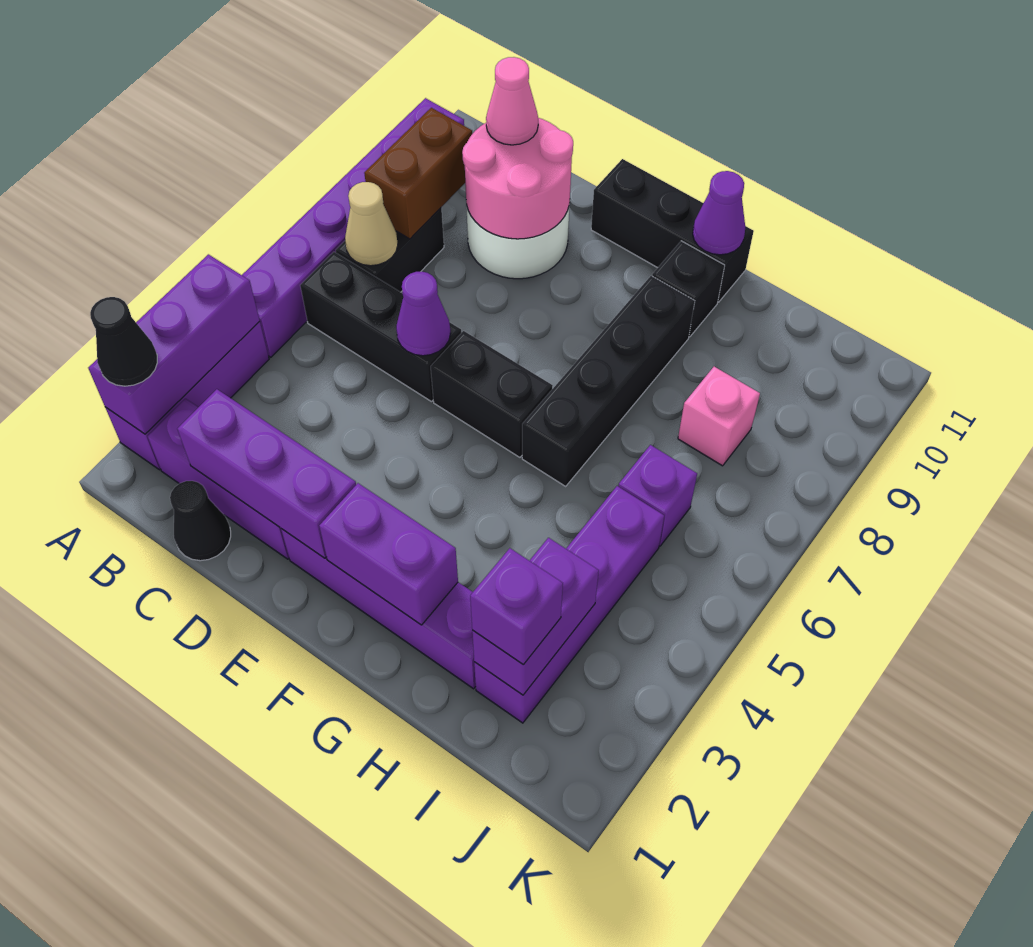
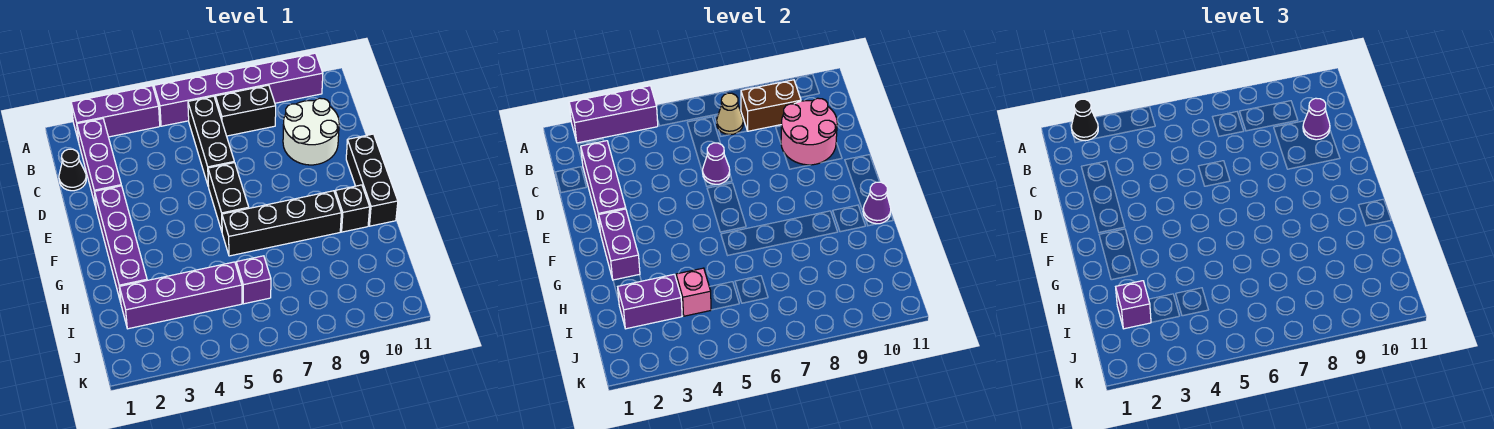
pink cone C10 level 3 -> purple cone C10 level 3
pink brick I8 level 1 -> pink brick I4 level 2

